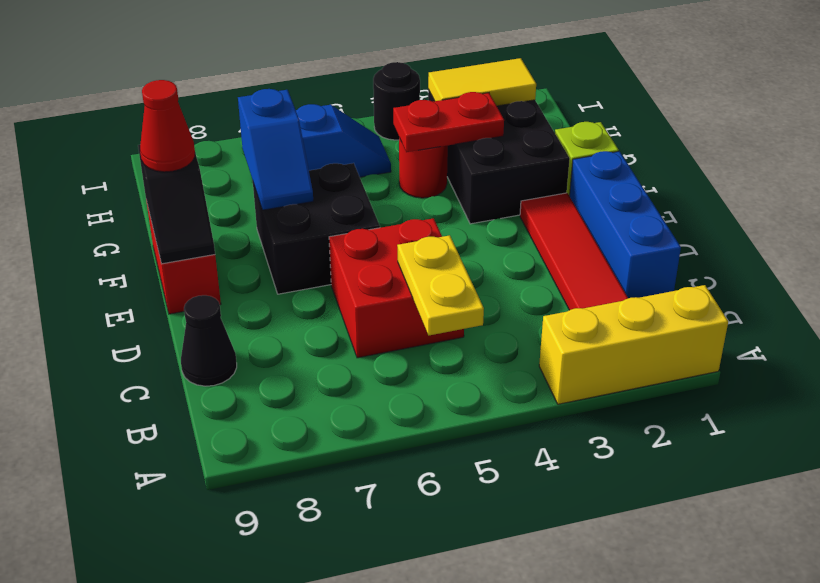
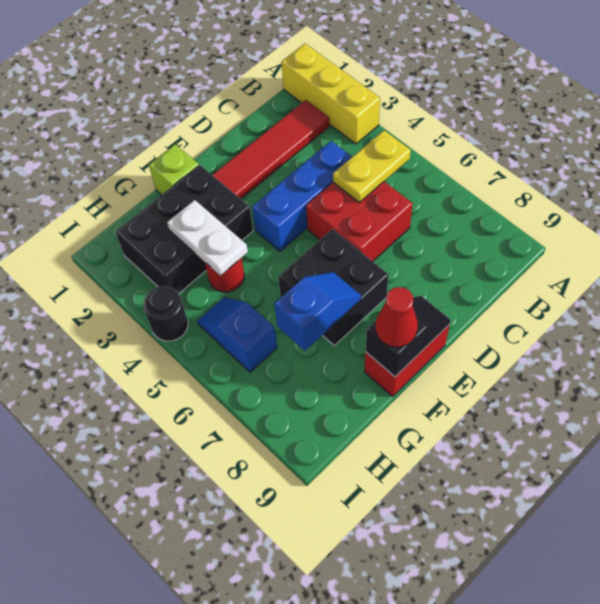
blue brick C1:E1 level 1 -> blue brick C4:E4 level 1
black cone C9 level 1 -> none
red plate G3:G4 level 2 -> white plate G3:G4 level 2
yellow tile H2:H3 level 2 -> none

